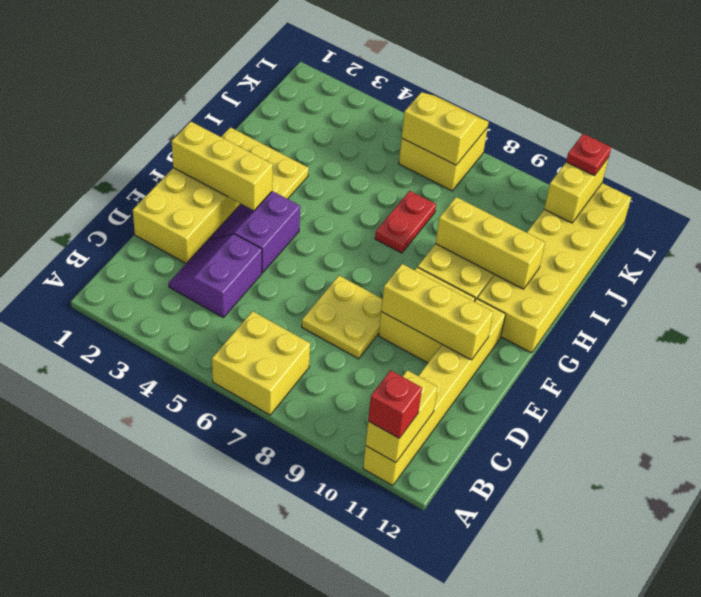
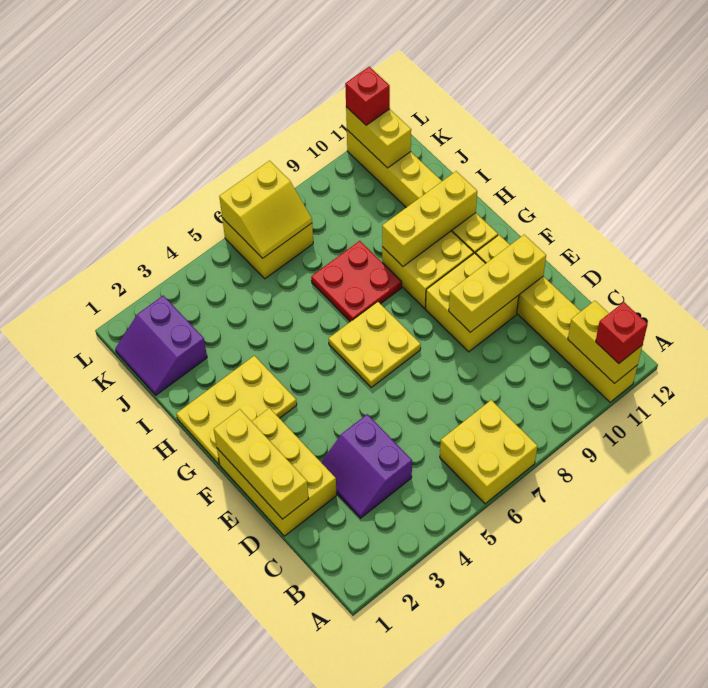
yellow plate D7:E8 level 1 -> yellow plate F6:G7 level 1
purple slope E3:F4 level 1 top 4 -> purple slope J1:K2 level 1 top 2
yellow brick F1:F3 level 2 -> yellow brick D1:F1 level 2
yellow brick G11:L12 level 1 -> yellow brick G11:L11 level 1
red plate H7:I7 level 1 -> red plate H7:I8 level 1
yellow slope K6:L7 level 2 top K -> yellow slope K6:L7 level 2 top L
red plate L11 level 3 -> red brick L11 level 3

